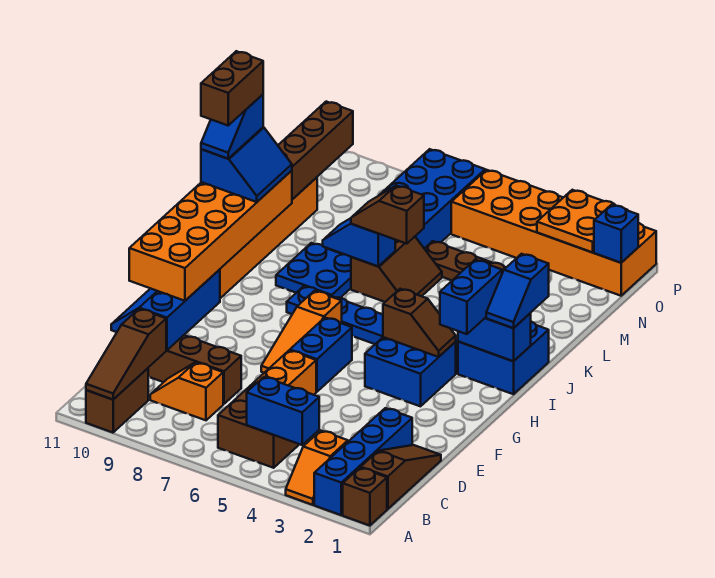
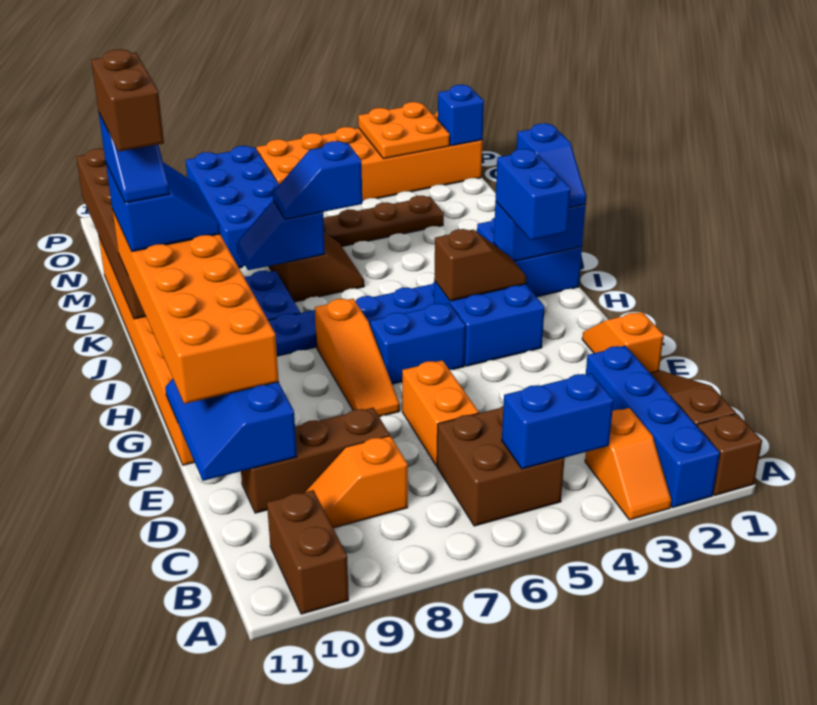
brown slope A10:C10 level 2 top C -> none
none -> orange slope E1:F1 level 1 top E
blue brick F6:G6 level 1 -> blue brick G5:G6 level 1
brown slope K6:K7 level 3 top 6 -> blue slope K6:K7 level 3 top 6

